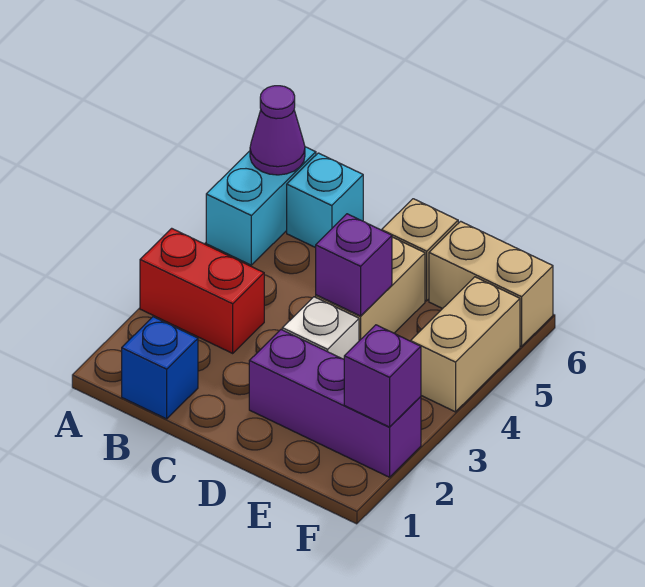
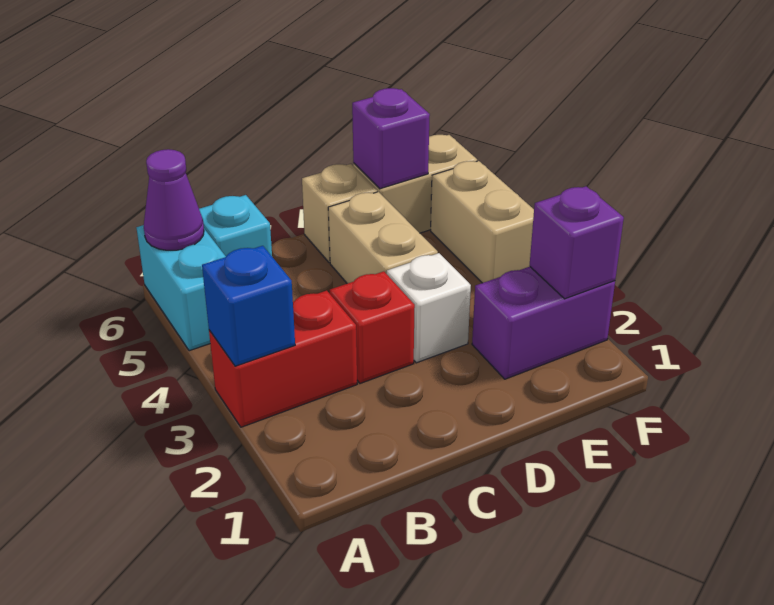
blue brick B1 level 1 -> blue brick A3 level 2
none -> red brick C3 level 1
purple brick D2:F2 level 1 -> purple brick E2:F2 level 1
purple brick D4 level 2 -> purple brick E6 level 2

